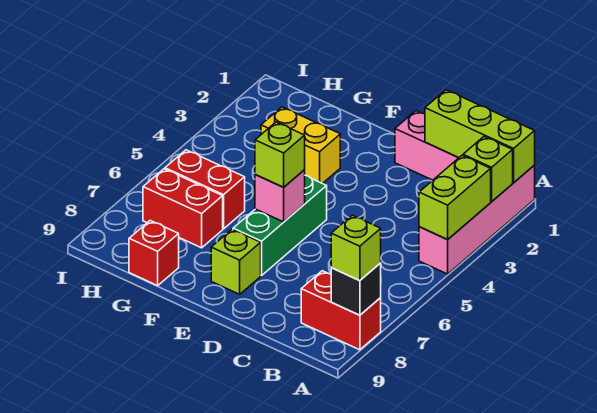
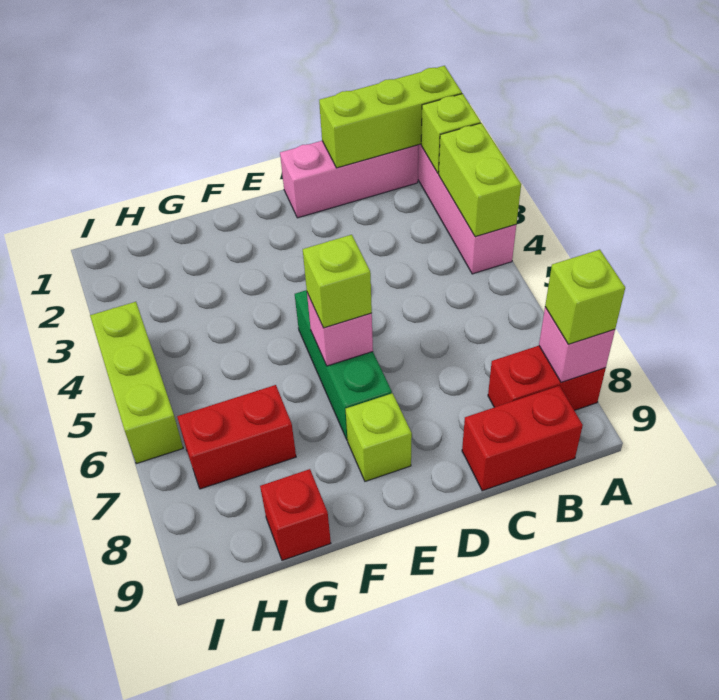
black brick A8 level 2 -> pink brick A8 level 2
yellow brick F3:G3 level 1 -> none
red brick G6:H6 level 1 -> red brick B9:C9 level 1
none -> lime brick I4:I6 level 1

